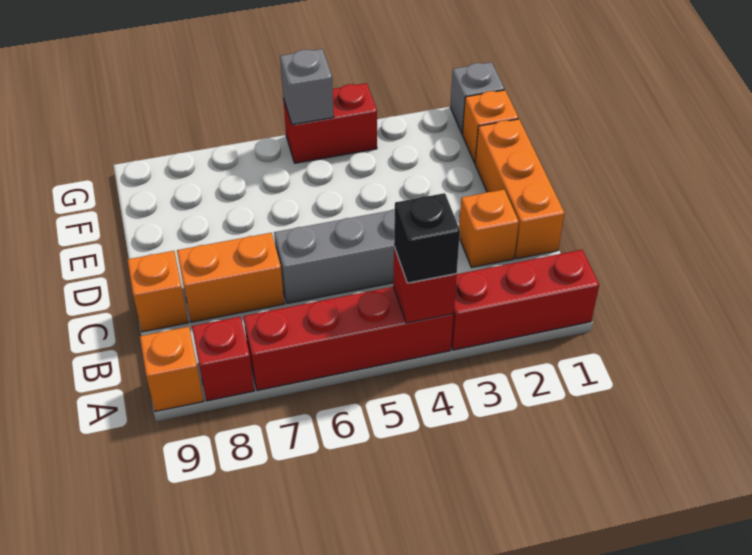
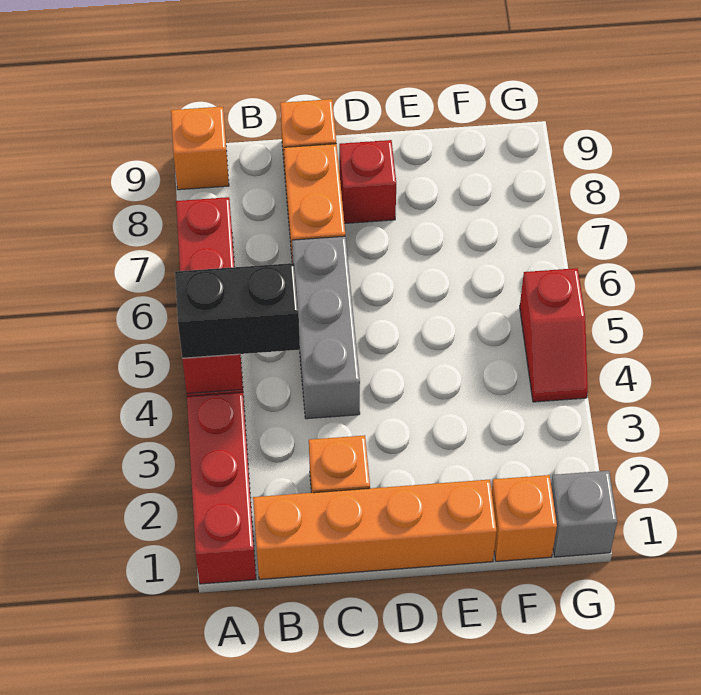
black brick A4 level 3 -> black brick A4:B4 level 3
red brick A8 level 1 -> red brick D8 level 1
orange brick C1:E1 level 1 -> orange brick B1:E1 level 1
red brick G4:G5 level 1 -> red slope G4:G5 level 1 top 5
grey brick G5 level 2 -> none

